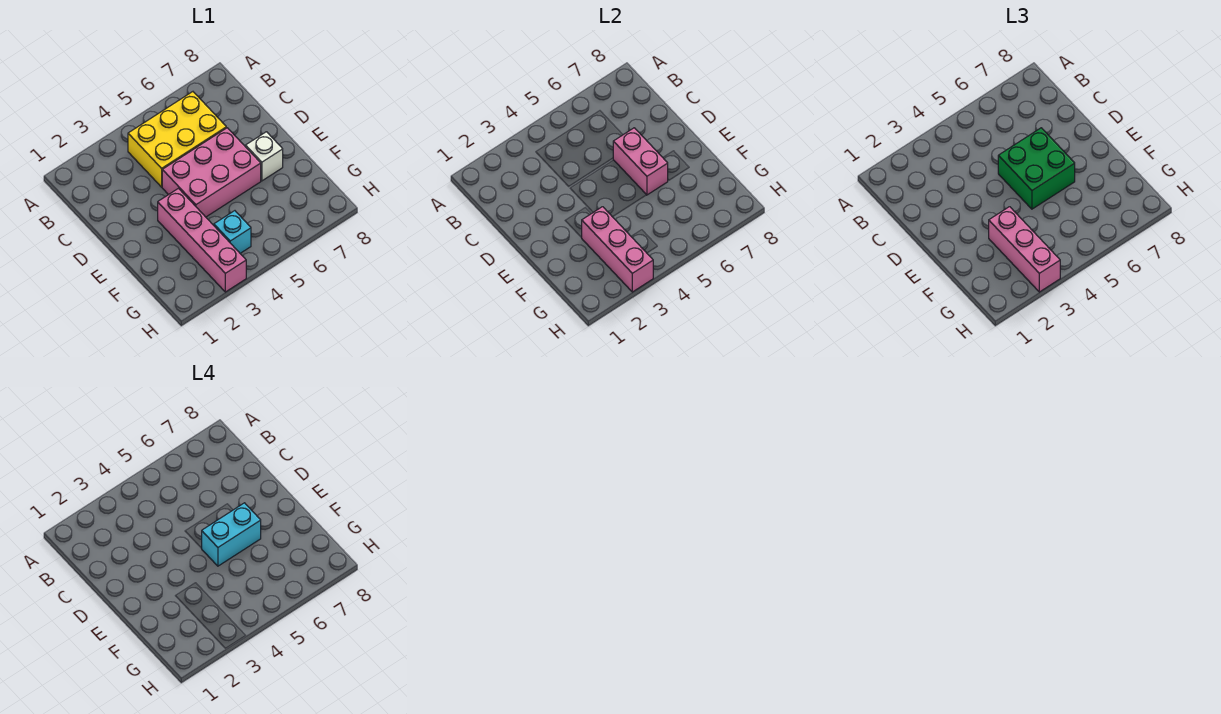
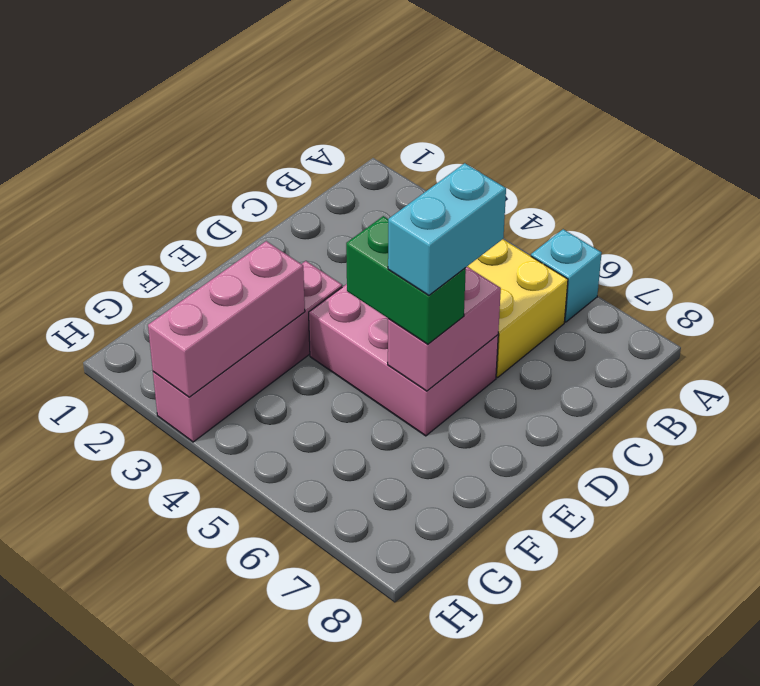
green brick D5:E6 level 3 -> green brick E5:E6 level 3
cyan brick E5:E6 level 4 -> cyan brick D6:E6 level 4
white brick E7 level 1 -> none
pink brick F3:H3 level 3 -> none
cyan brick G4 level 1 -> cyan brick A6 level 1

